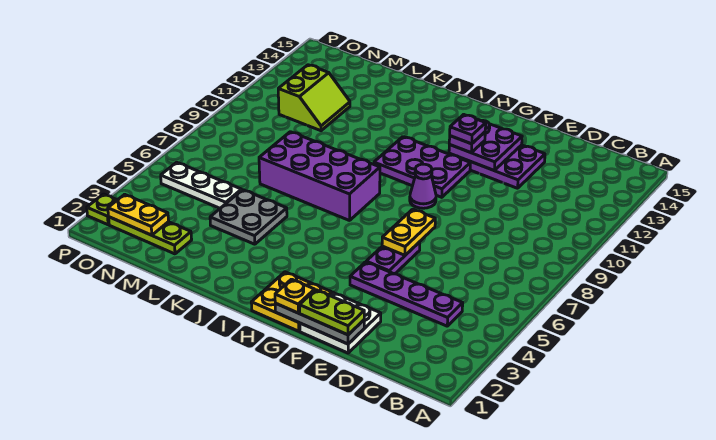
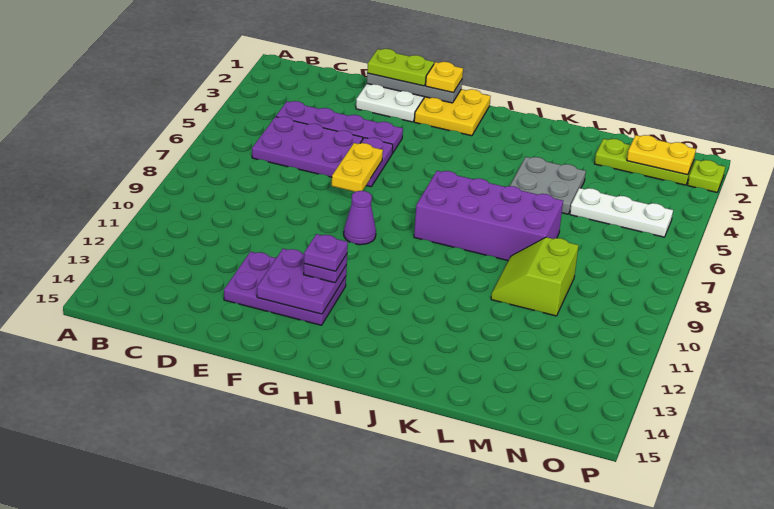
purple plate G10:I11 level 1 -> purple plate C5:E6 level 1
lime slope M11:N12 level 1 top N -> lime slope L9:M10 level 1 top M

